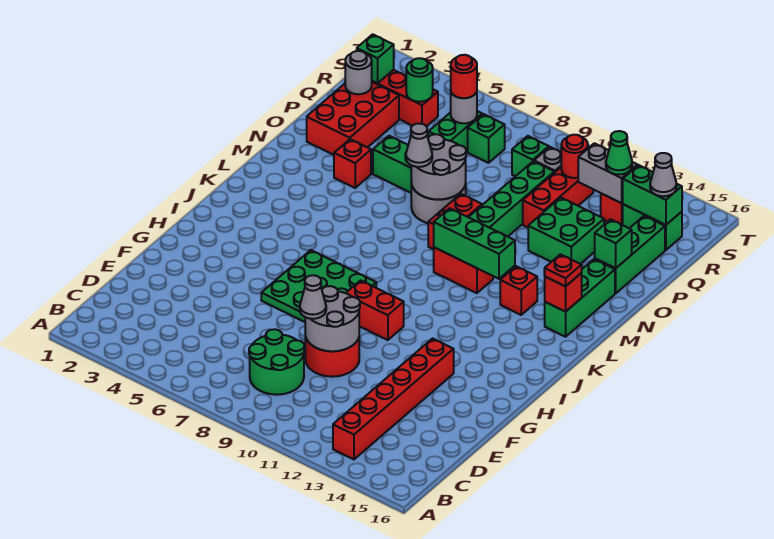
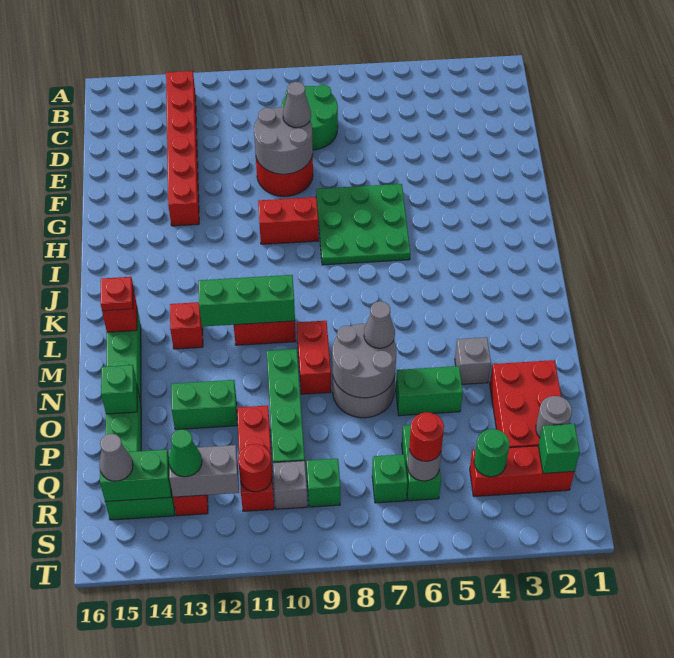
red brick N4 level 1 -> grey brick N4 level 1
green brick O12:P13 level 1 -> green brick O12:O13 level 1

